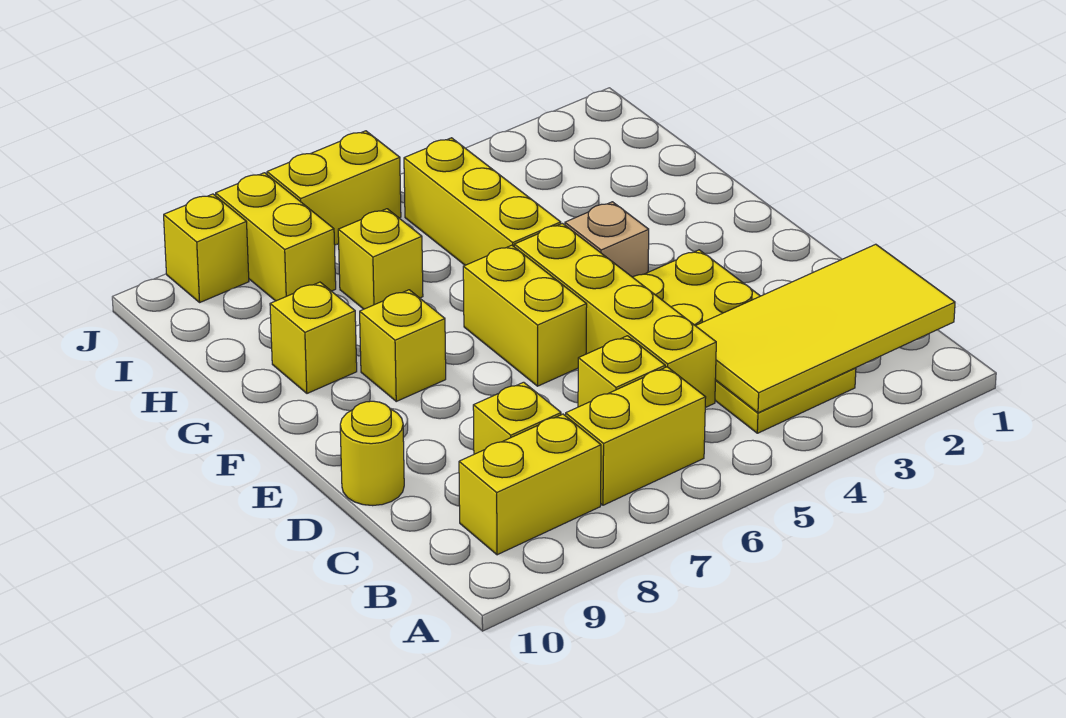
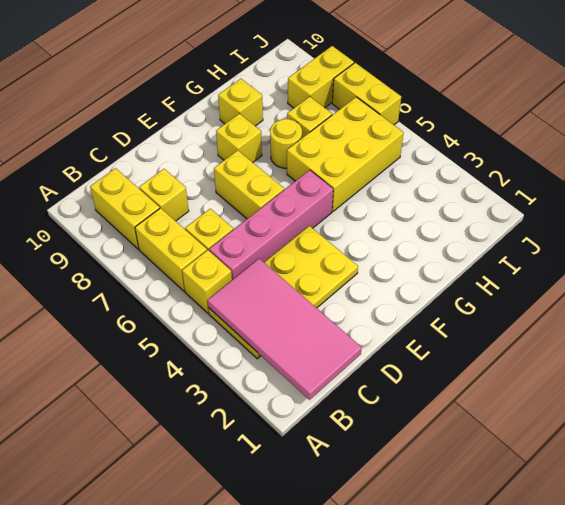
yellow tile B1:C4 level 2 -> pink tile B1:C4 level 2
yellow brick C5:F5 level 1 -> pink brick C5:F5 level 1
yellow round brick D10 level 1 -> yellow round brick G7 level 1
yellow brick E6:F6 level 1 -> yellow brick E6:E7 level 1
tan brick F4 level 1 -> none
yellow brick G5:I5 level 1 -> yellow brick G5:I6 level 1
yellow brick J9 level 1 -> yellow brick B5 level 1

